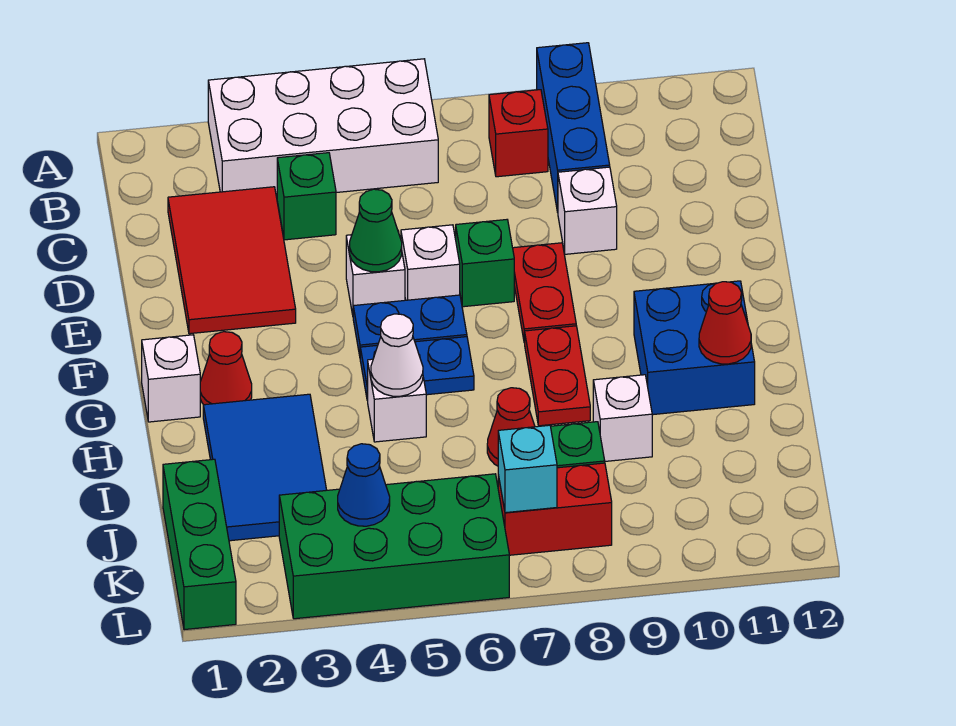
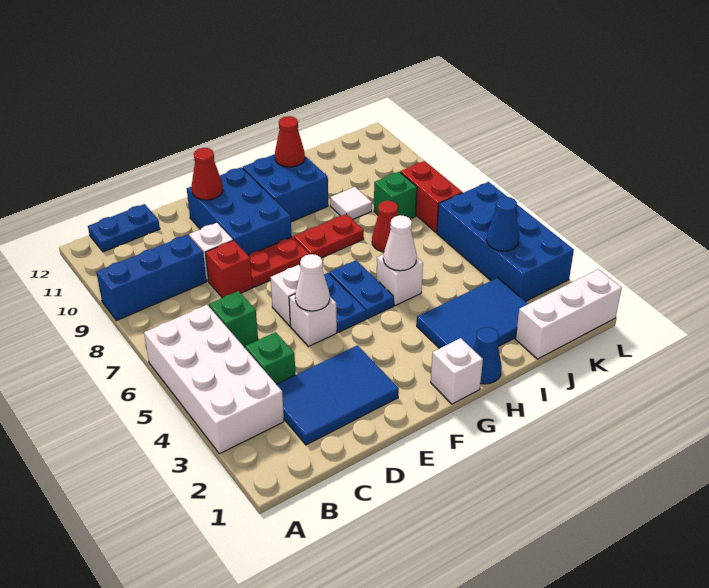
red brick B8 level 1 -> red brick D8 level 1
none -> blue plate B12:C12 level 1
red tile C2:E3 level 1 -> blue tile C2:E3 level 1
green cone E5 level 2 -> white cone E5 level 2
green brick E7 level 1 -> green brick C6 level 1
none -> blue brick E9:F11 level 1
red cone G2 level 1 -> red cone E11 level 2
none -> blue cone H1 level 1
white brick I9 level 1 -> white tile I9 level 1
green brick J1:L1 level 1 -> white brick J1:L1 level 1
green brick K3:L6 level 1 -> blue brick K3:L6 level 1
cyan brick K7 level 2 -> none

